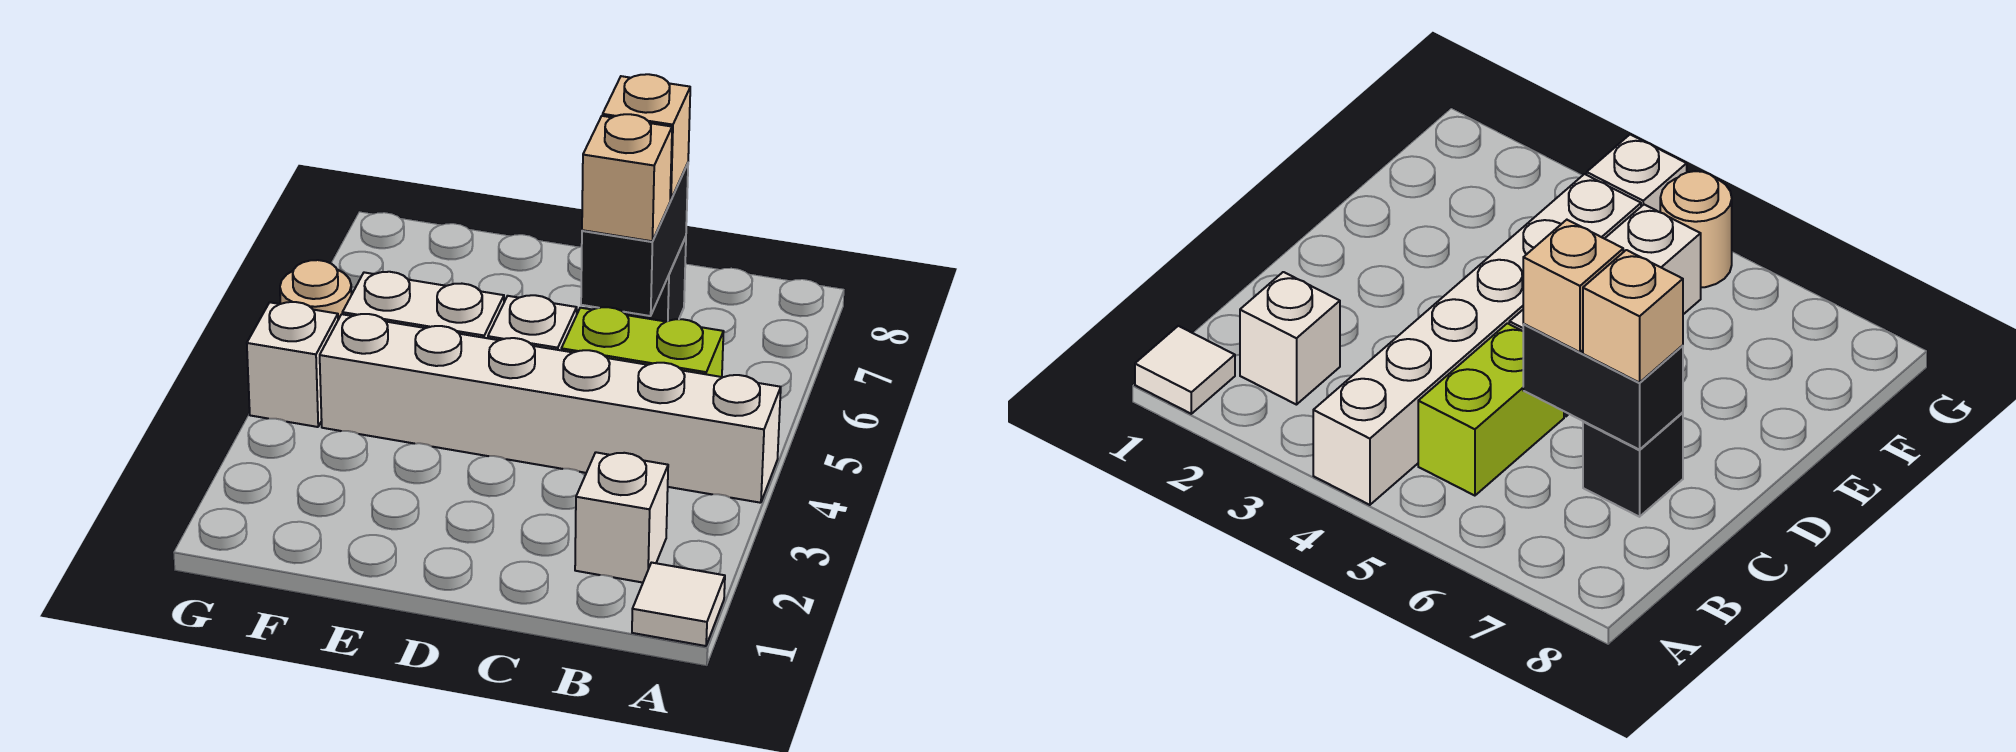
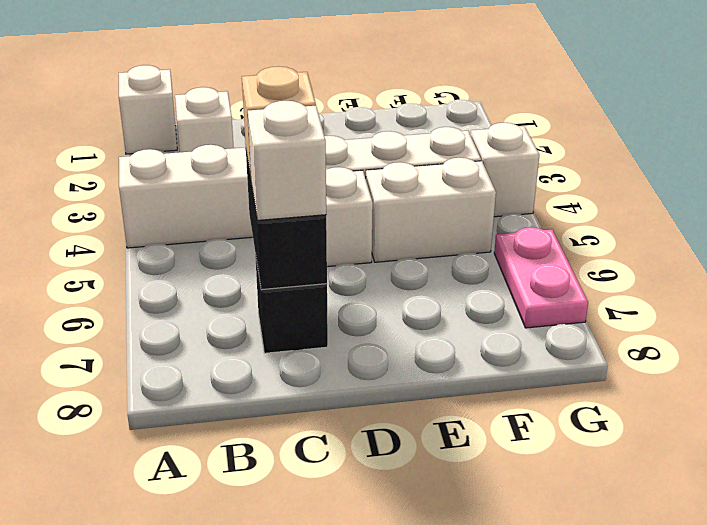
white tile A1 level 1 -> white brick A1 level 1
lime brick B5:C5 level 1 -> none
tan brick C7 level 3 -> white brick C7 level 3
tan round brick G5 level 1 -> none
none -> pink plate G6:G7 level 1

